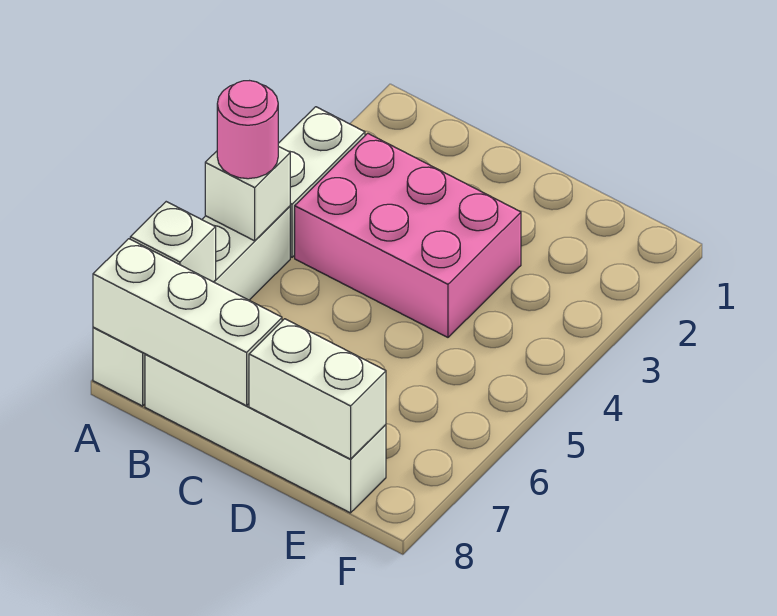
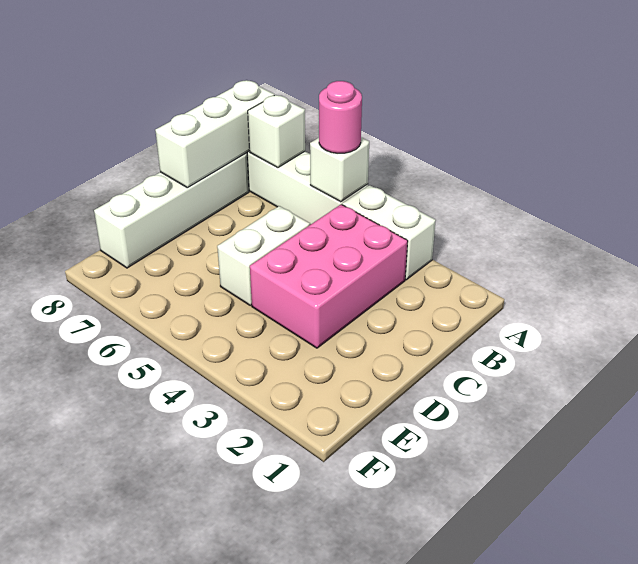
white brick D8:E8 level 2 -> white brick C5:D5 level 1

